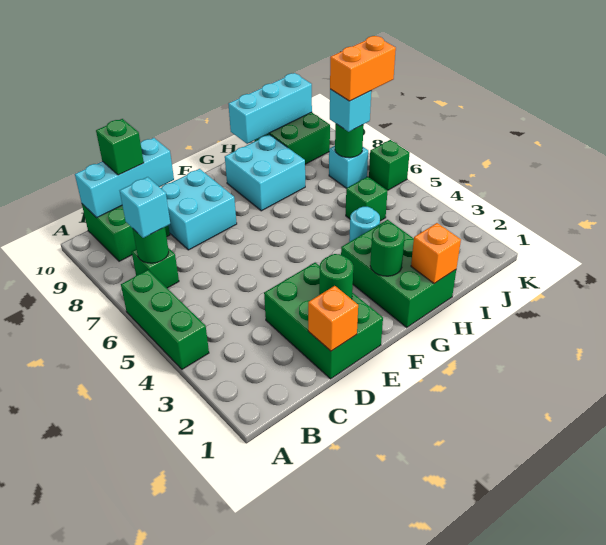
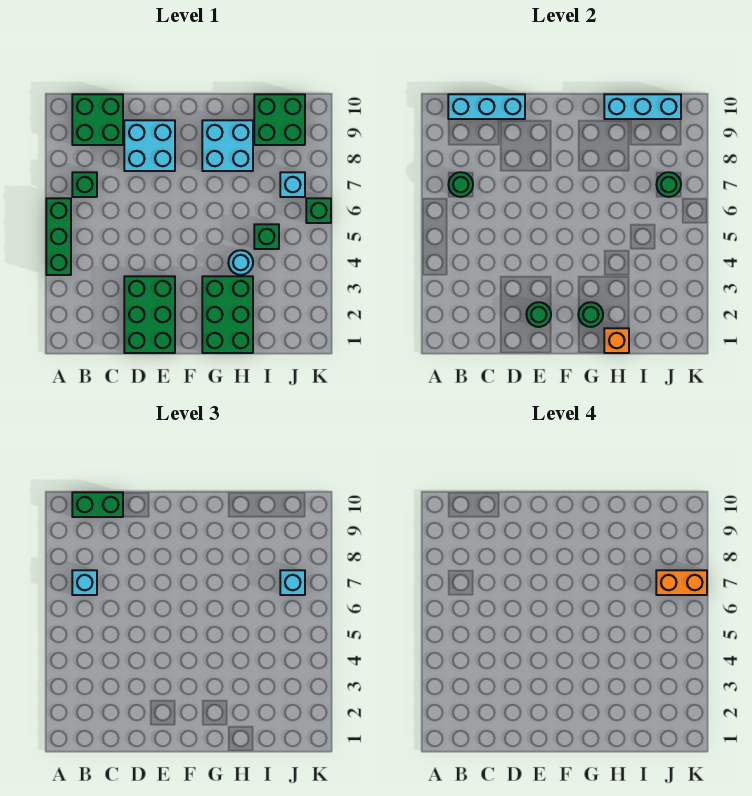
green brick C10 level 3 -> green brick B10:C10 level 3
orange brick D1 level 2 -> none

